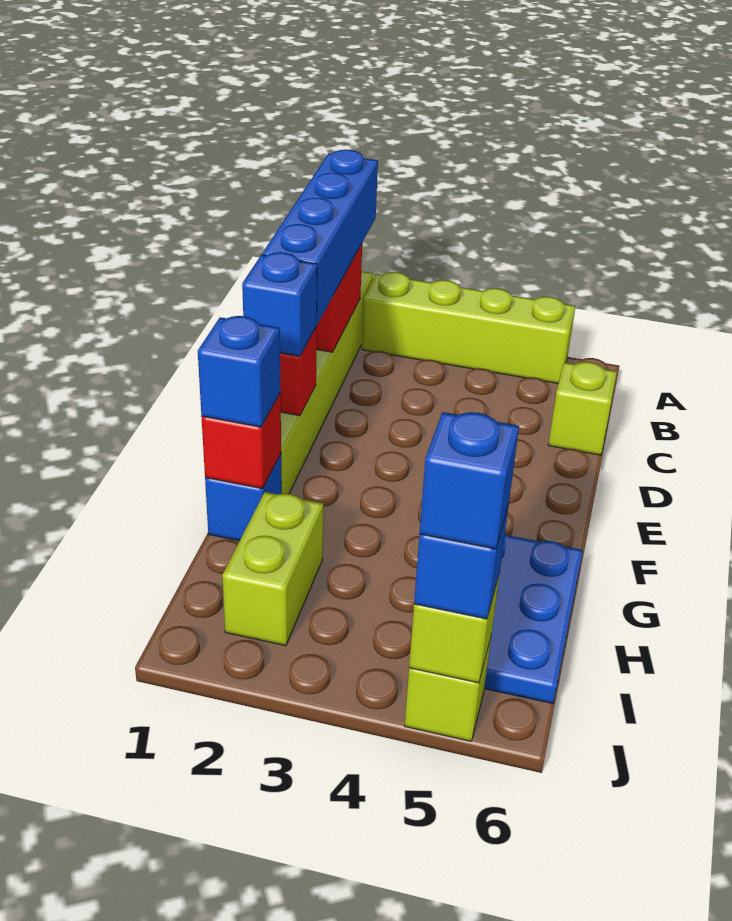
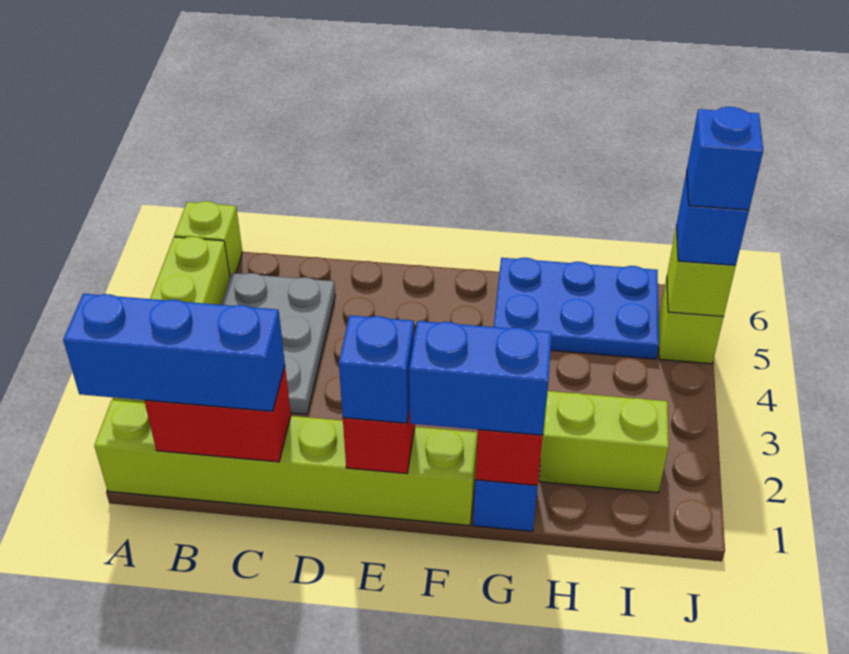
blue brick A1:D1 level 3 -> blue brick A1:C1 level 3
none -> grey plate B3:C5 level 1
lime brick C6 level 1 -> lime brick A6 level 1
blue brick G1 level 3 -> blue brick F1:G1 level 3

